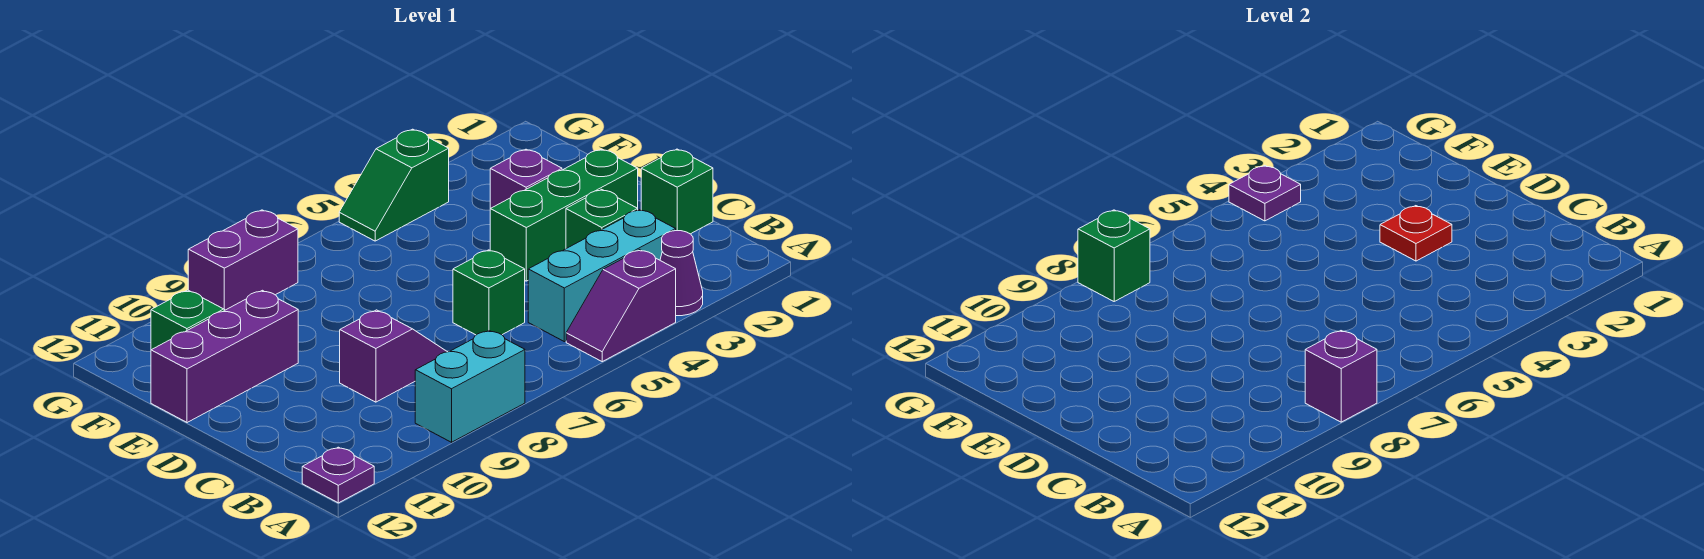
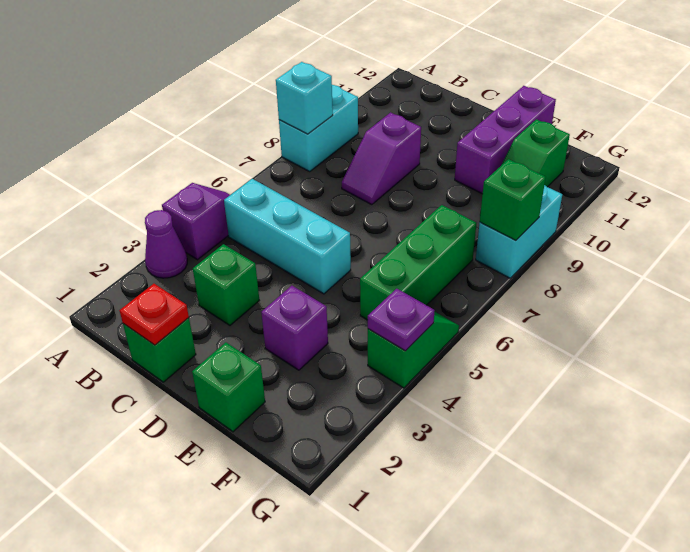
purple brick A8 level 2 -> cyan brick A8 level 2
purple plate A12 level 1 -> none
cyan brick B3:B5 level 1 -> cyan brick B5:D5 level 1
green brick C6 level 1 -> green brick E1 level 1
green brick D2:D4 level 1 -> green brick F5:F7 level 1
red plate D3 level 2 -> red plate C1 level 2
purple brick G8:G9 level 1 -> cyan brick G8:G9 level 1

